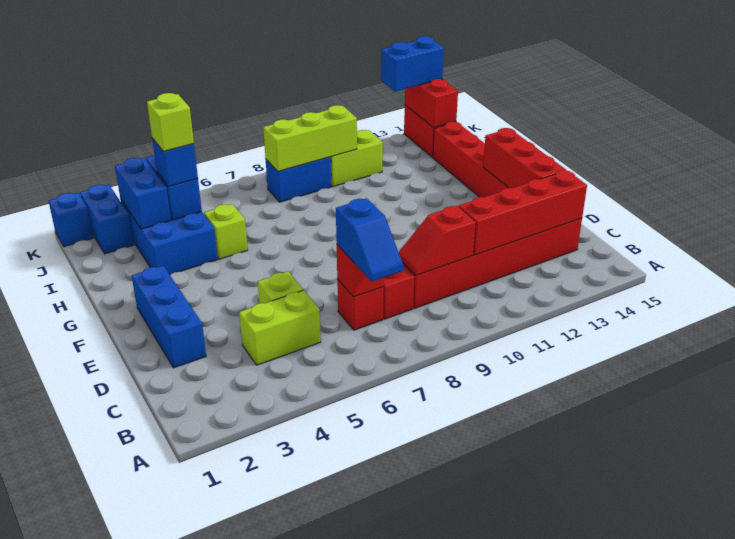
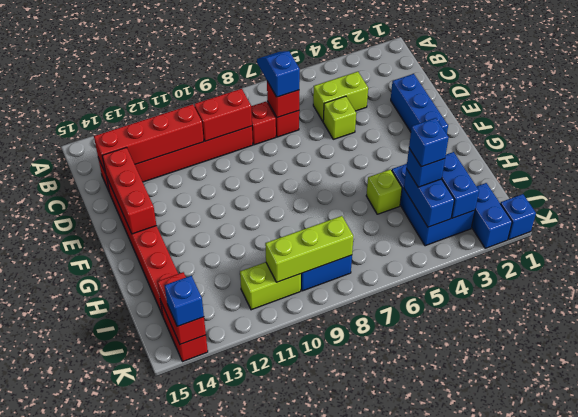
red slope C9:C10 level 2 top 10 -> red brick C9:C10 level 2
lime brick I4 level 4 -> blue brick I4 level 4
blue brick K13:K14 level 3 -> blue brick K14 level 3

